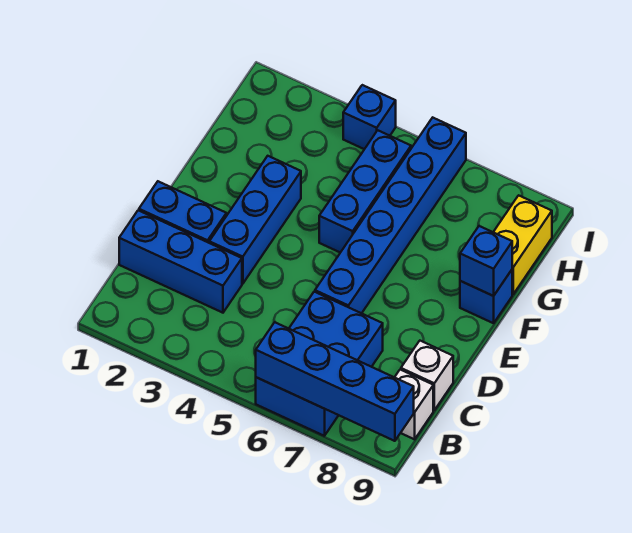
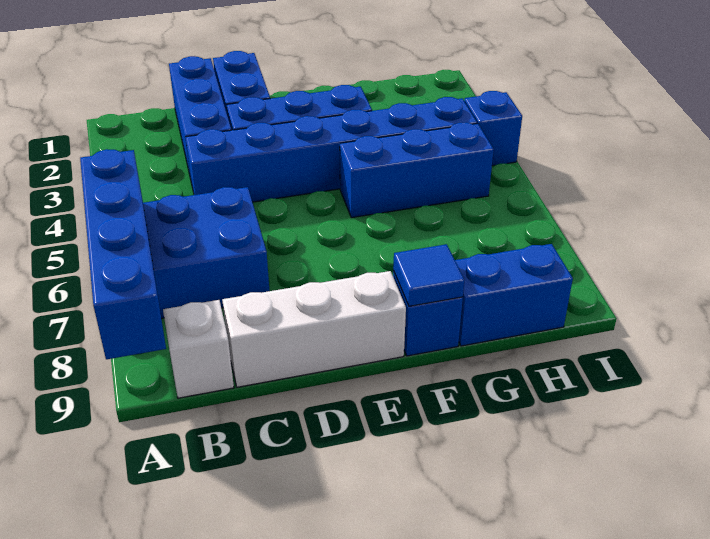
white brick C9 level 1 -> white brick C9:E9 level 1
blue brick D6:I6 level 1 -> blue brick C4:H4 level 1
blue brick F9 level 2 -> blue tile F9 level 2
yellow brick G9:H9 level 1 -> blue brick G9:H9 level 1

